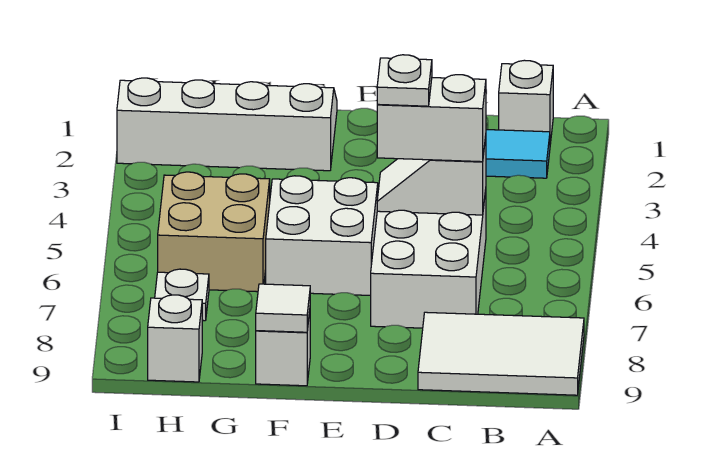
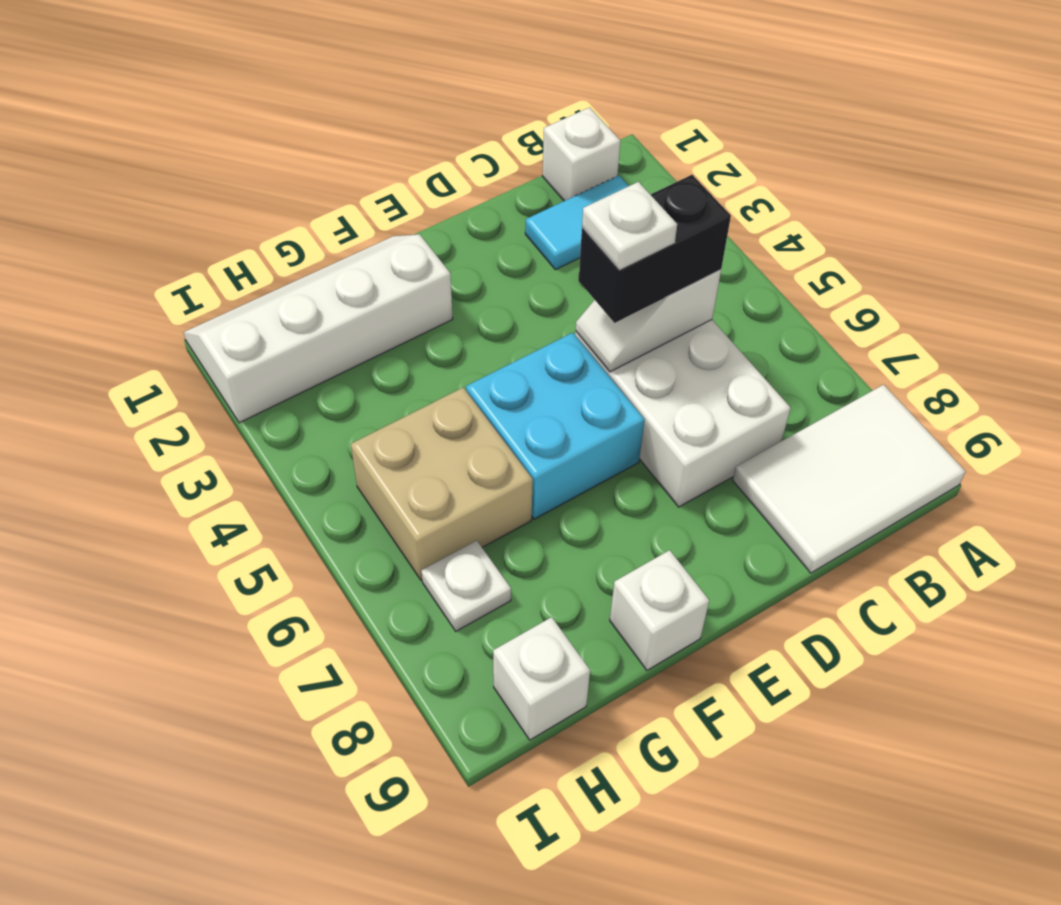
white brick C5:D5 level 3 -> black brick C5:D5 level 3
white brick E5:F6 level 1 -> cyan brick E5:F6 level 1
white tile F9 level 2 -> none

